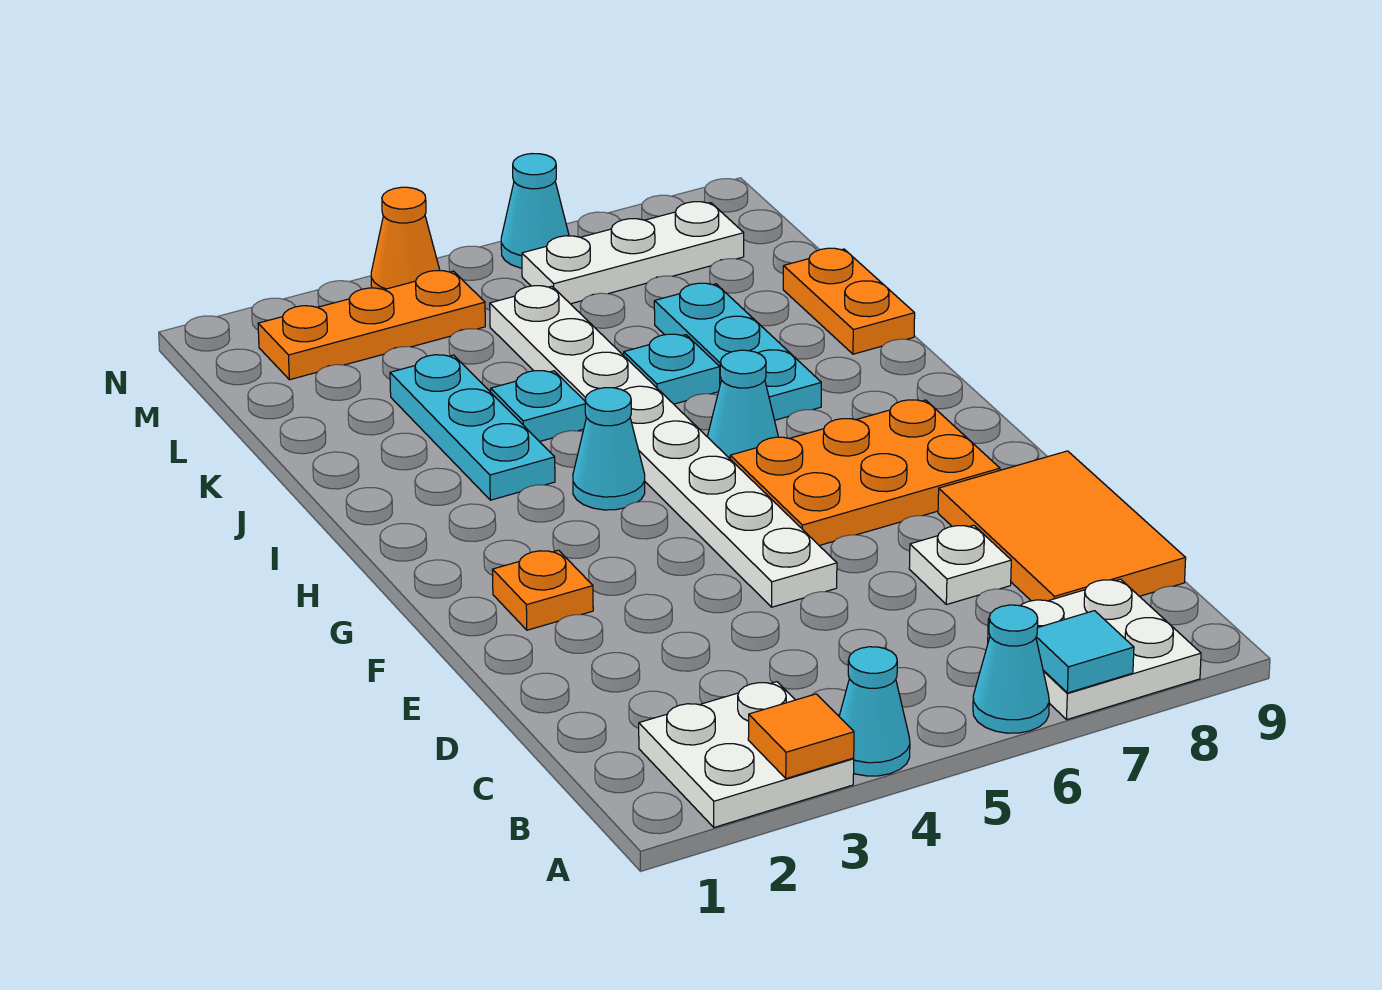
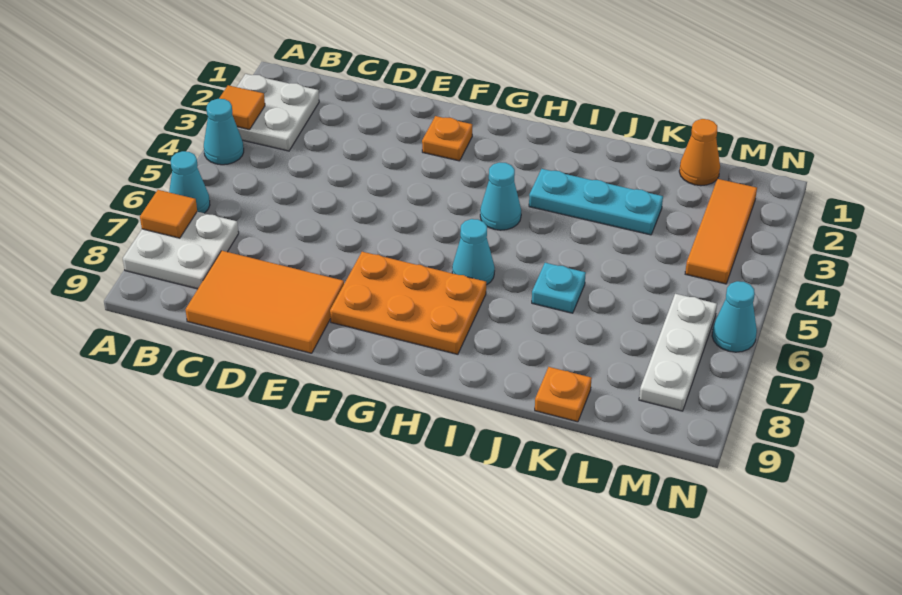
cyan tile A7 level 2 -> orange tile A7 level 2
white plate D7 level 1 -> none
white plate E5:L5 level 1 -> none
orange plate F6:G8 level 1 -> orange plate F7:H8 level 1
cyan plate I7:K7 level 1 -> none
cyan plate J4 level 1 -> none
orange plate J9:K9 level 1 -> orange plate K9 level 1
orange plate M2:M4 level 1 -> orange tile M2:M4 level 1
orange cone N4 level 1 -> orange cone L1 level 1

